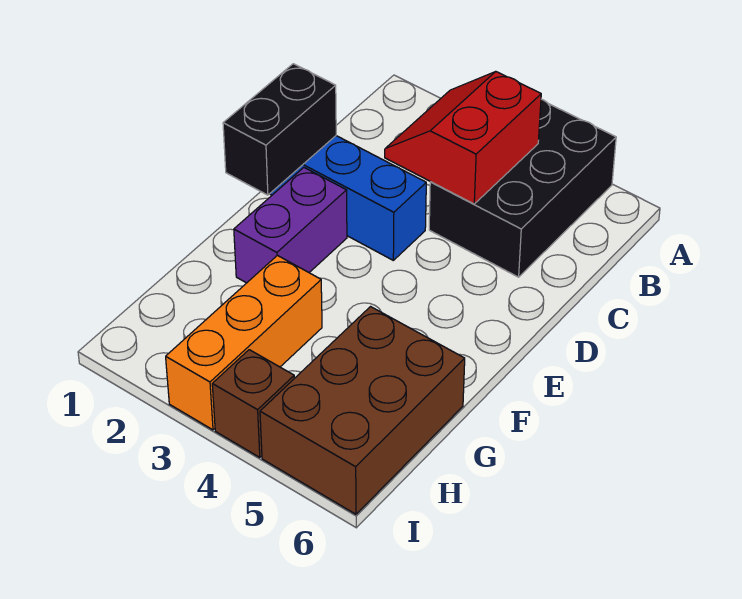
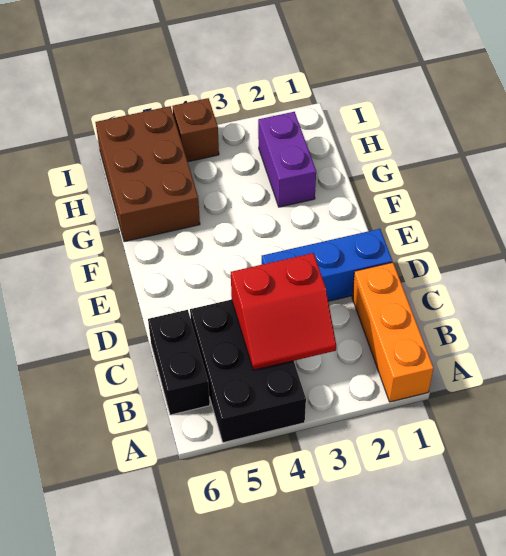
red slope B3:C4 level 2 top 4 -> red slope B3:C4 level 2 top C
black brick D1:E1 level 2 -> black brick B6:C6 level 1
purple brick E2:F2 level 1 -> purple brick G2:H2 level 1
orange brick G3:I3 level 1 -> orange brick A1:C1 level 1

